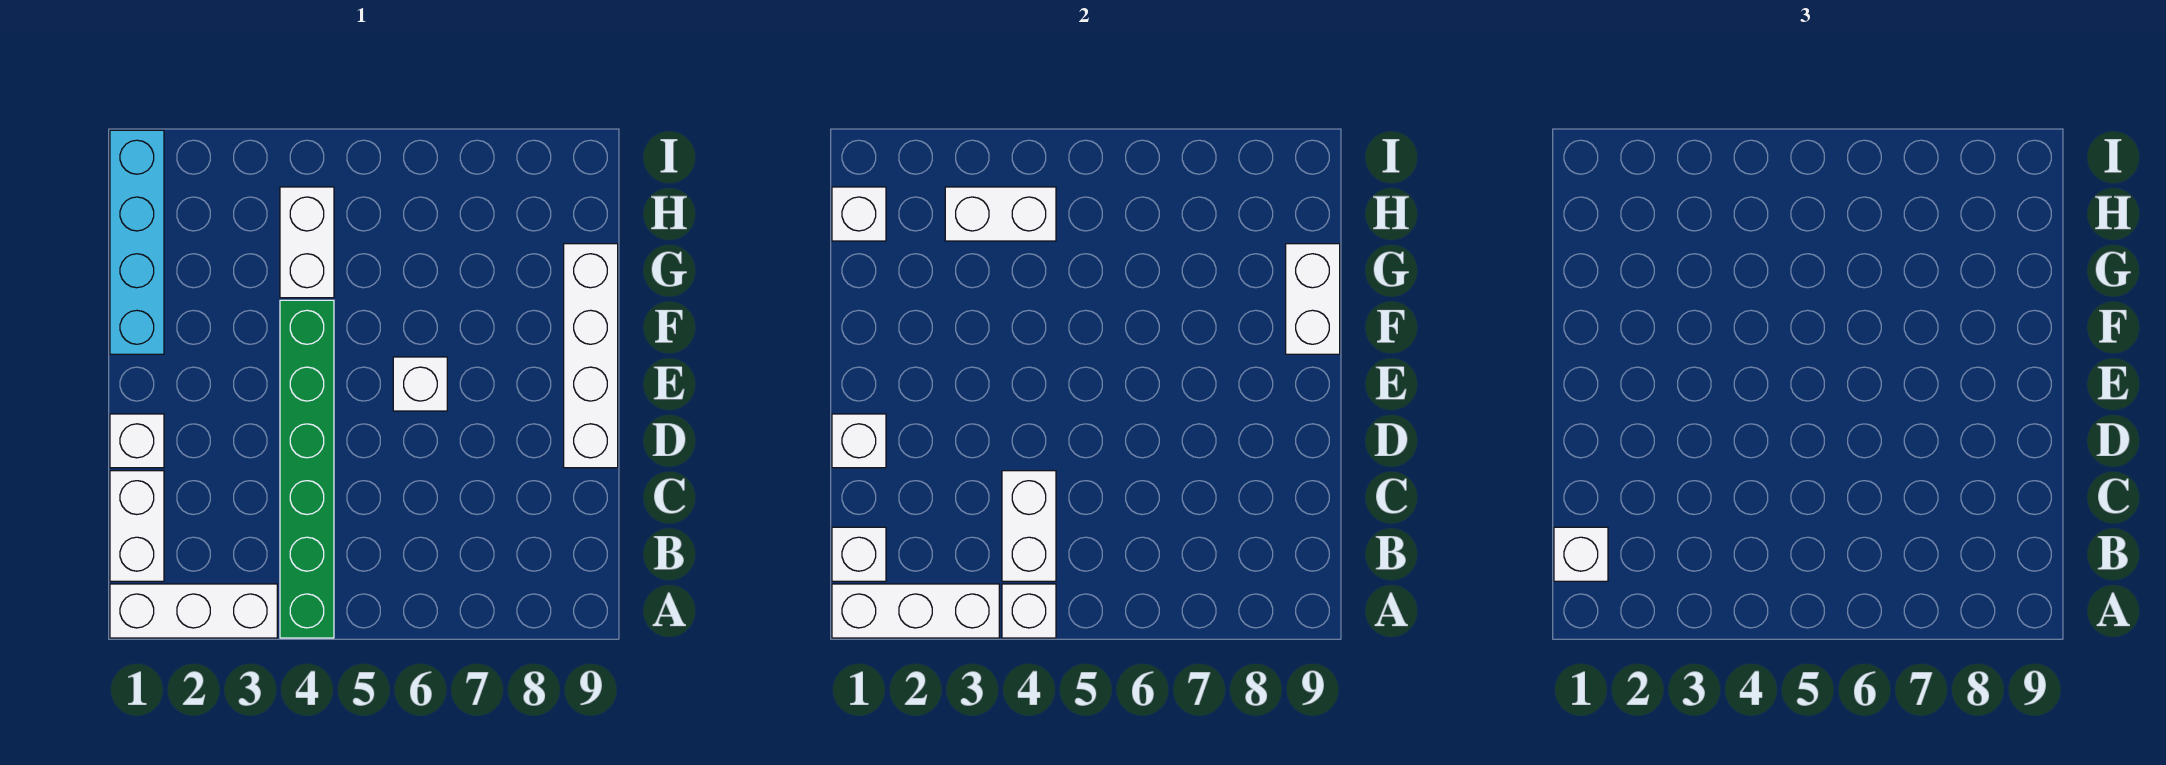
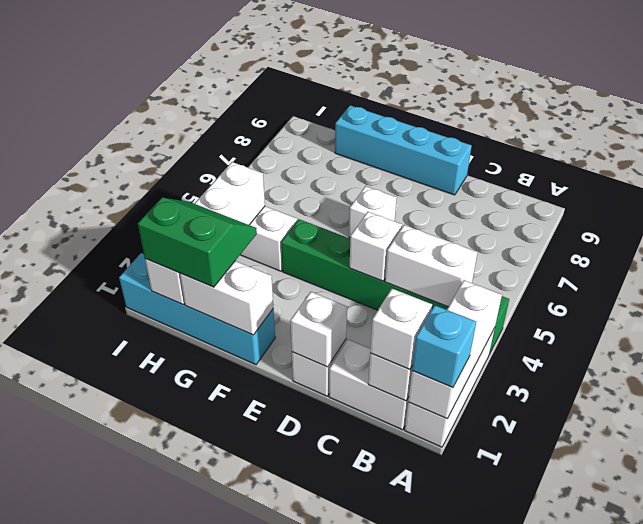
none -> cyan brick A1 level 3
white brick A4 level 2 -> white brick D4 level 2
white brick D9:G9 level 1 -> cyan brick D9:G9 level 1
white brick F9:G9 level 2 -> white brick F1:G1 level 2
none -> green slope G1:H2 level 3 top 1

